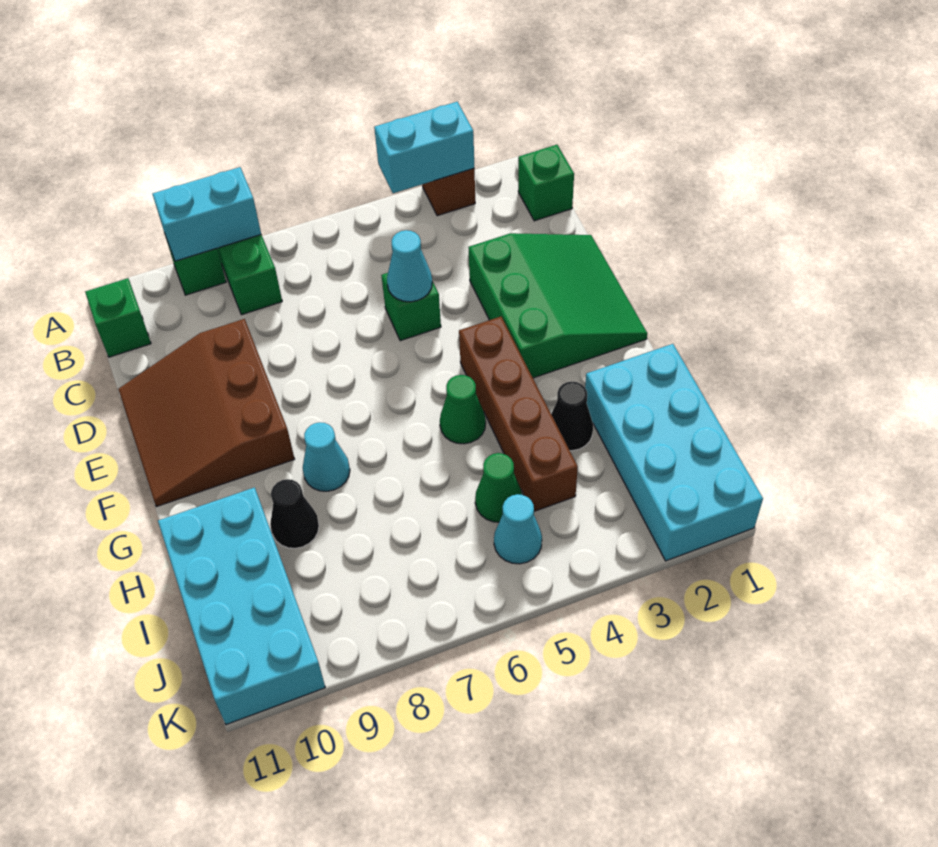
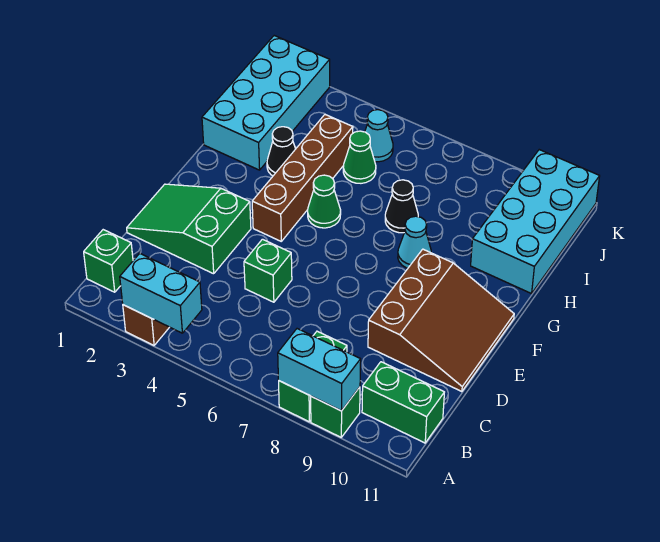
green brick B11 level 1 -> green brick B10:B11 level 1
green slope D1:F3 level 1 top 3 -> green slope D1:E3 level 1 top 3
cyan cone D5 level 2 -> none
black cone H9 level 1 -> black cone H7 level 1

